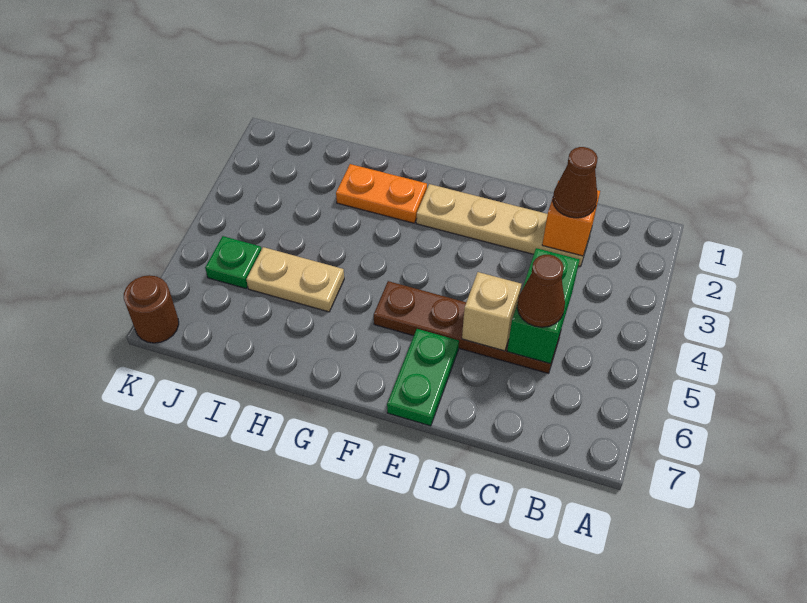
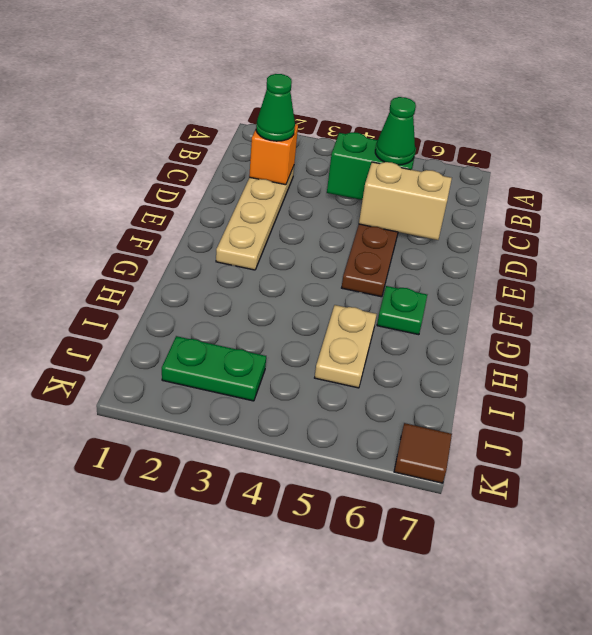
brown cone C2 level 3 -> green cone C2 level 3
brown cone C5 level 3 -> green cone C5 level 3
tan brick D5 level 2 -> tan brick D5:D6 level 2
green plate E6:E7 level 1 -> green plate J2:J3 level 1
orange plate G2:H2 level 1 -> none
green plate J5 level 1 -> green plate G6 level 1
brown round brick K7 level 1 -> brown tile K7 level 1

